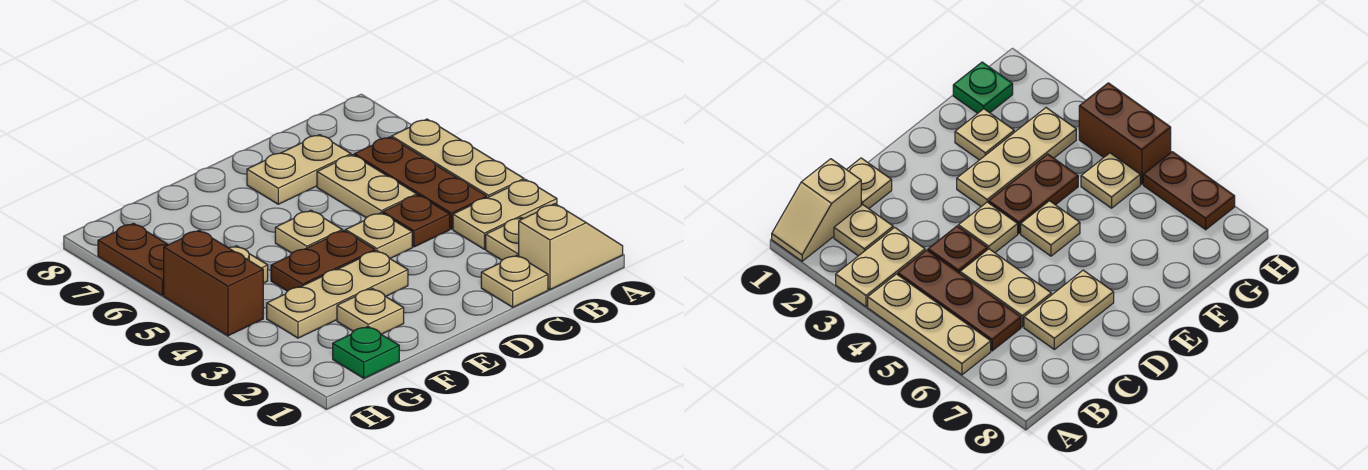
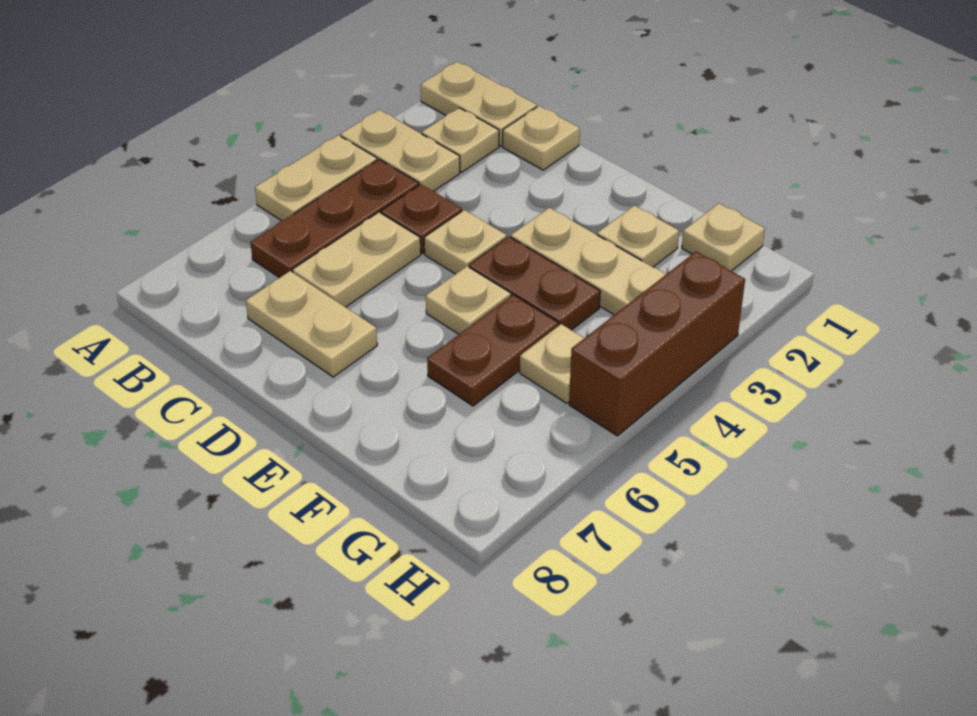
tan slope A1:B1 level 1 top B -> tan plate A1:B1 level 1
tan plate A4:A6 level 1 -> tan plate A4:A5 level 1
green plate G1 level 1 -> tan plate G1 level 1
brown brick H4:H5 level 1 -> brown brick H3:H5 level 1
brown plate H6:H7 level 1 -> brown plate F5:F6 level 1

